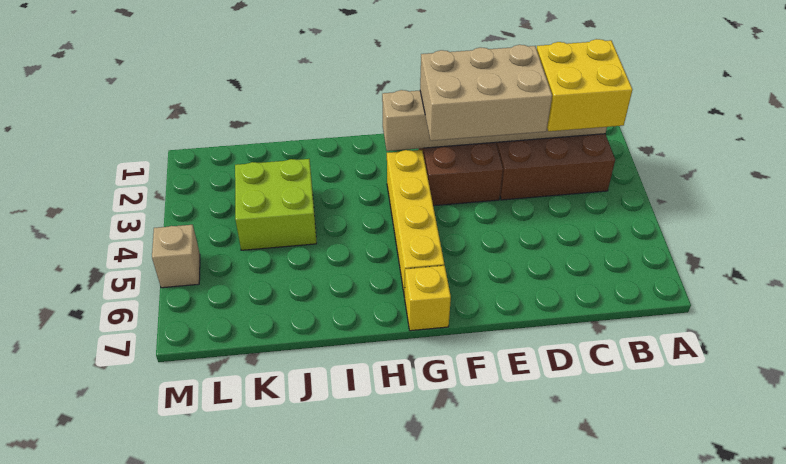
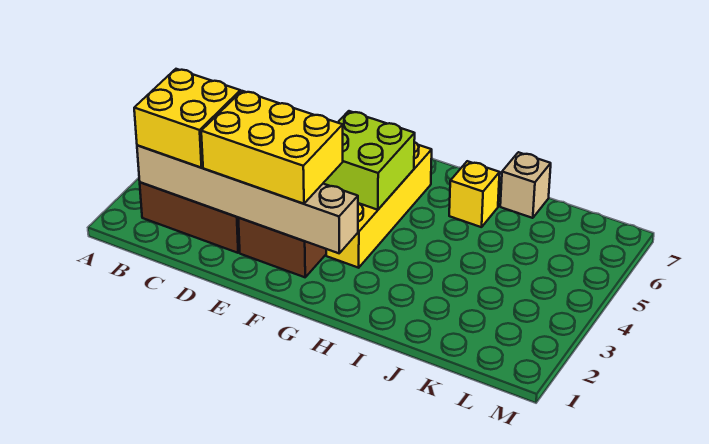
tan brick D2:F3 level 3 -> yellow brick D2:F3 level 3
yellow brick G7 level 1 -> yellow brick I6 level 1
lime brick J3:K4 level 1 -> lime brick F4:G5 level 2
tan brick M5 level 1 -> tan brick J7 level 1

